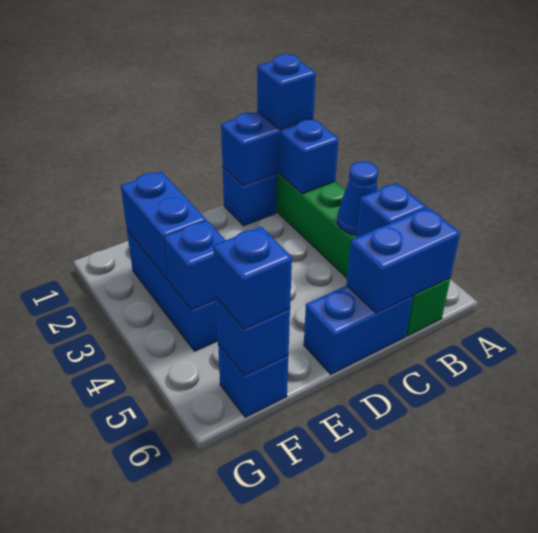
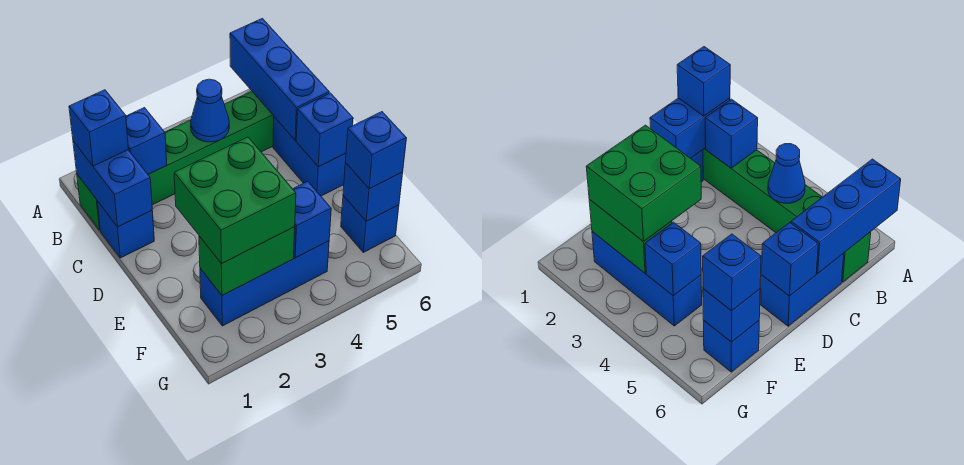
blue brick B5 level 2 -> blue brick D6 level 2
blue brick B6:C6 level 2 -> blue brick A6:C6 level 2
none -> green brick E2:F3 level 3
blue brick F2:F3 level 2 -> green brick F2:F3 level 2

